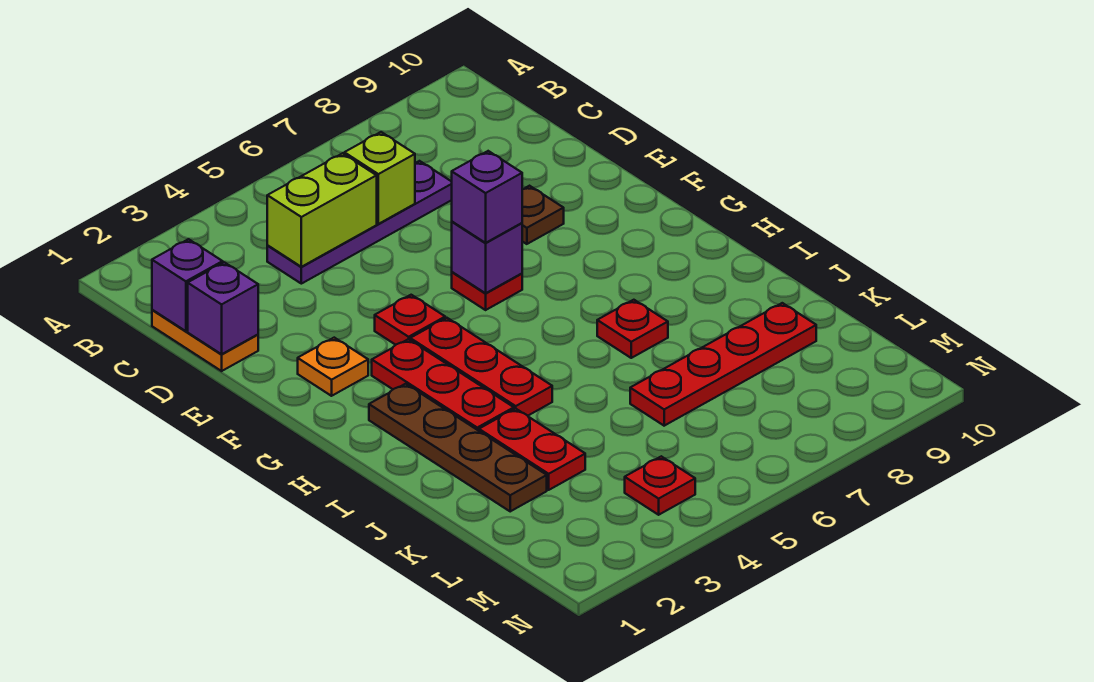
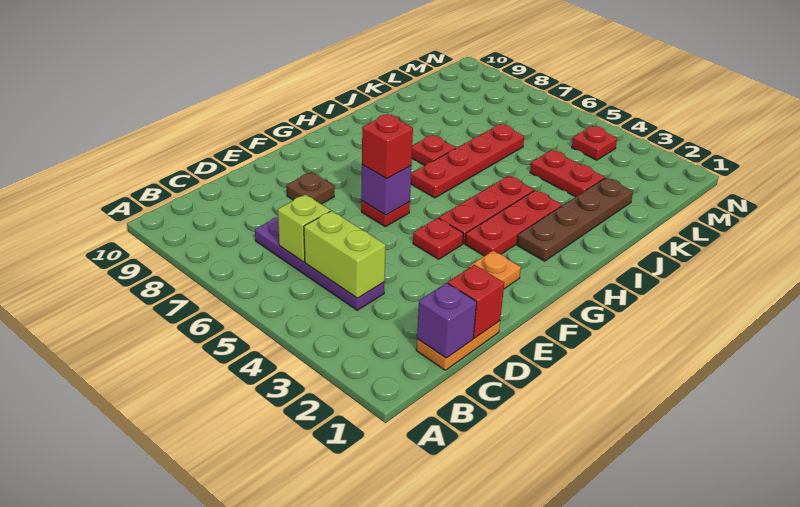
purple brick D1 level 2 -> red brick D1 level 2
purple brick F6 level 3 -> red brick F6 level 3
red plate J3:K3 level 1 -> red plate K3:K4 level 1
red plate K6:K9 level 1 -> red plate H6:K6 level 1

